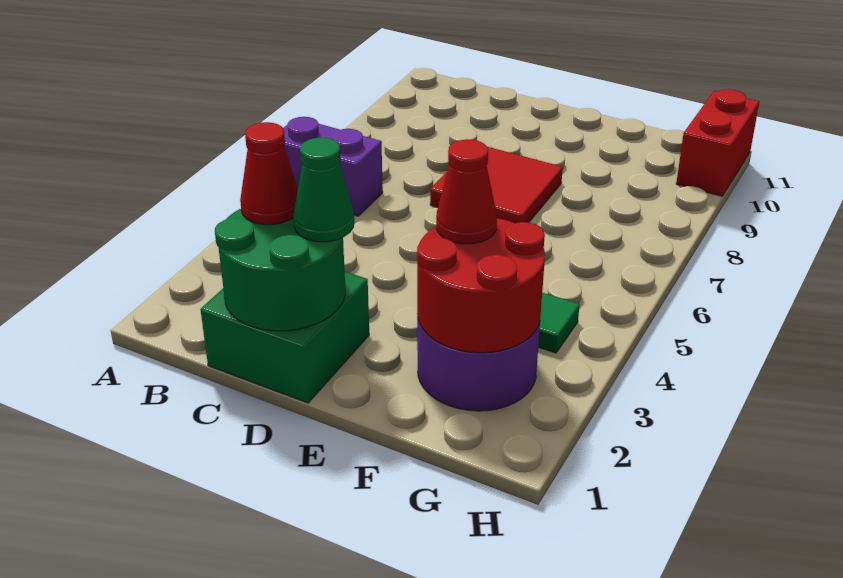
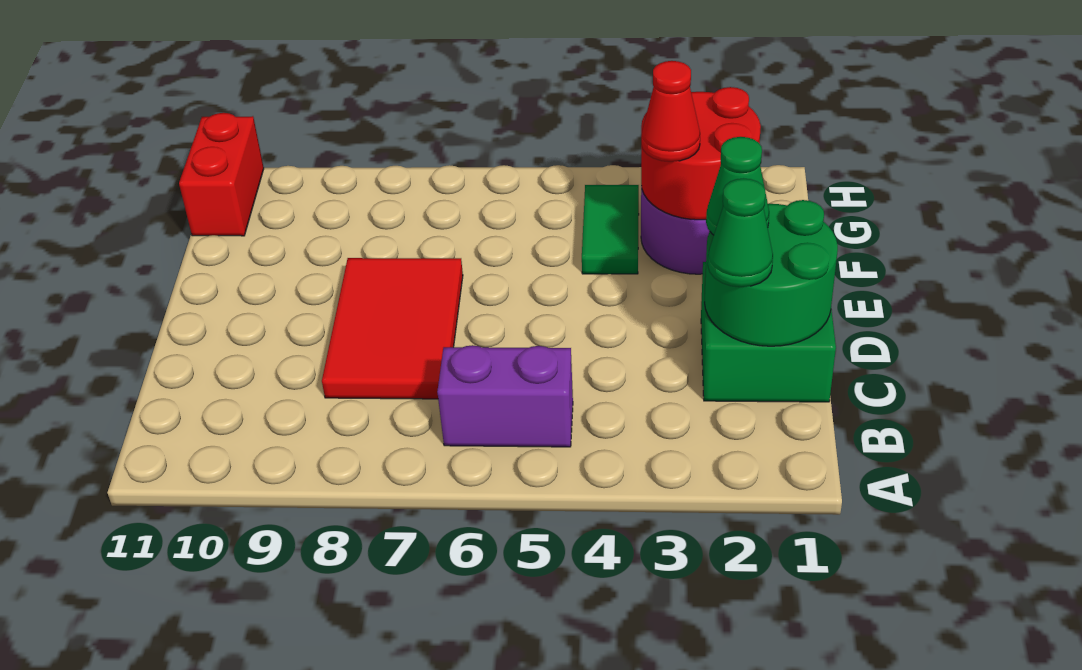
purple brick A6:B6 level 1 -> purple brick B5:B6 level 1
red cone C2 level 3 -> green cone C2 level 3
red tile D7:E8 level 1 -> red tile C7:E8 level 1
red brick H10:H11 level 1 -> red brick G11:H11 level 1

